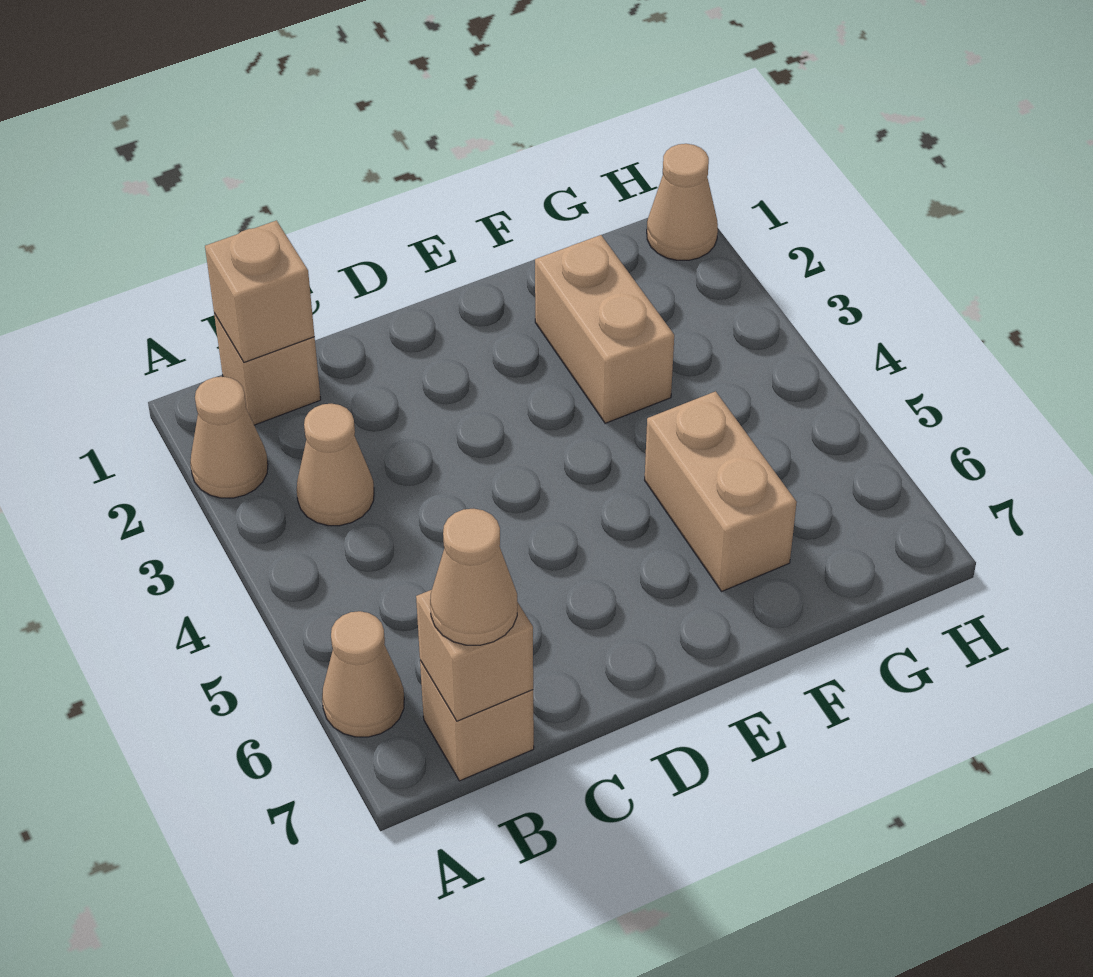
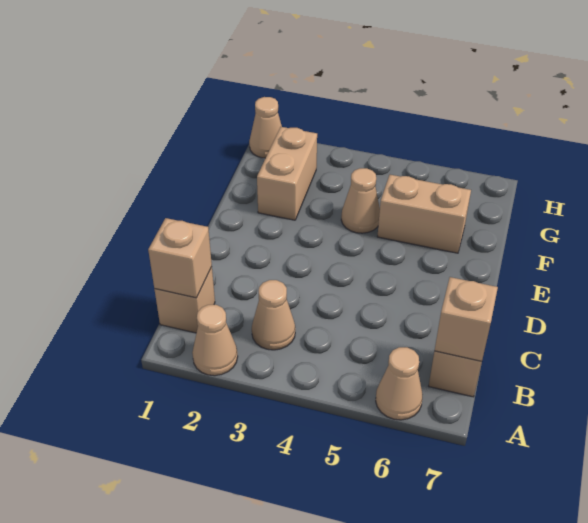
tan cone B7 level 3 -> tan cone F4 level 1
tan brick F2:F3 level 1 -> tan brick F2:G2 level 1

